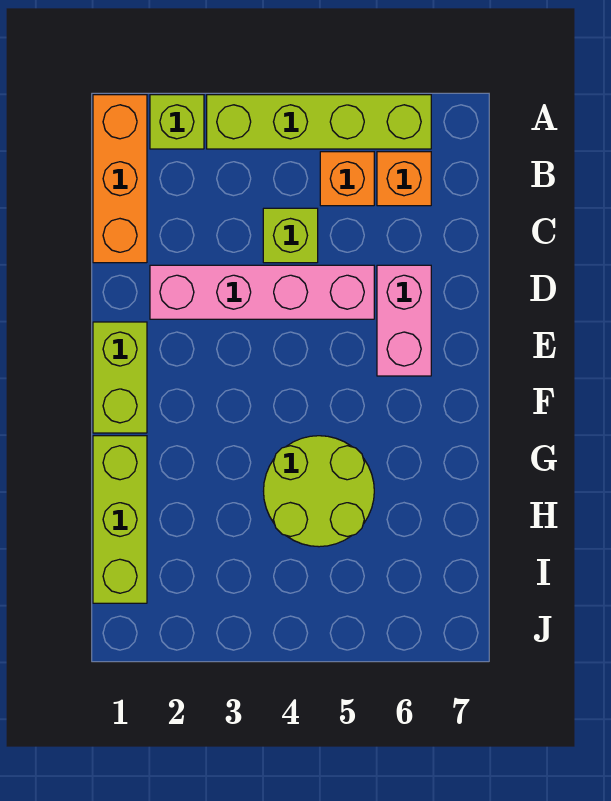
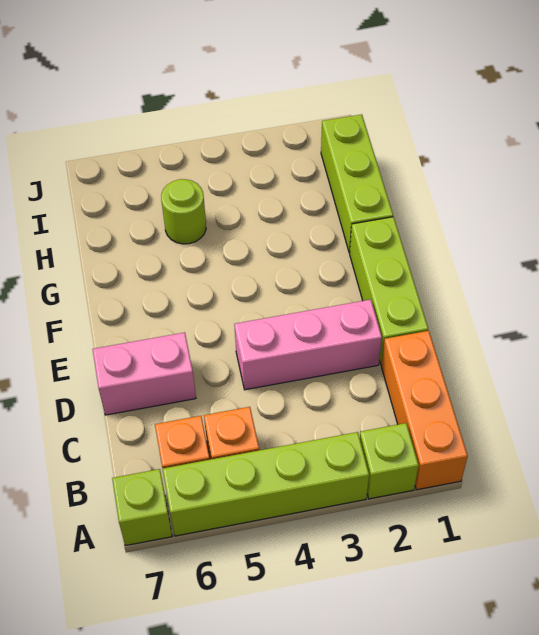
lime brick C4 level 1 -> lime brick A7 level 1
pink brick D2:D5 level 1 -> pink brick D2:D4 level 1
pink brick D6:E6 level 1 -> pink brick D6:D7 level 1
lime brick E1:F1 level 1 -> lime brick D1:F1 level 1
lime round brick G4:H5 level 1 -> lime round brick H5 level 1

